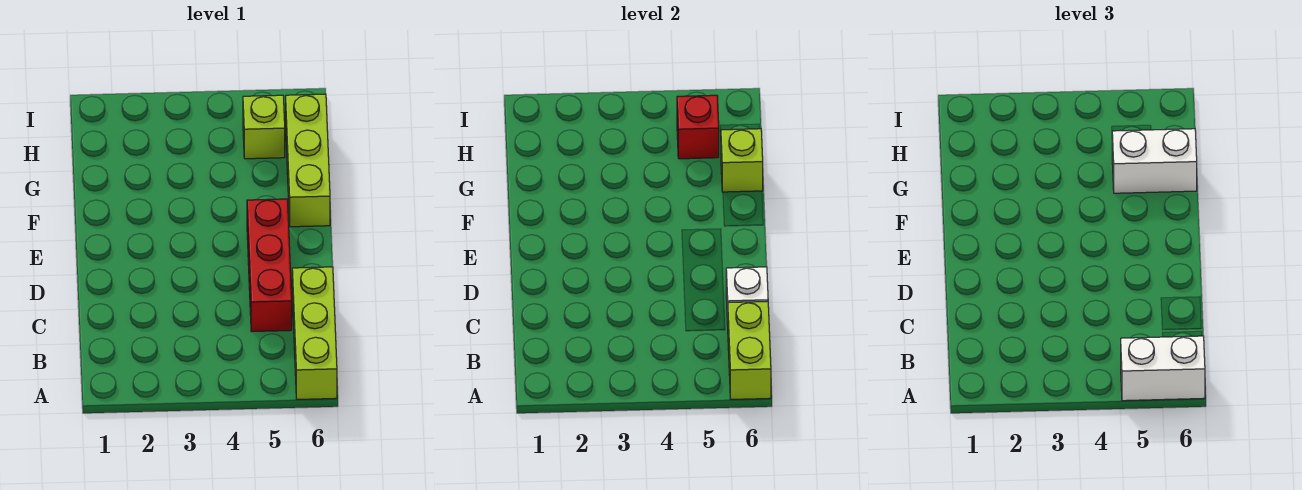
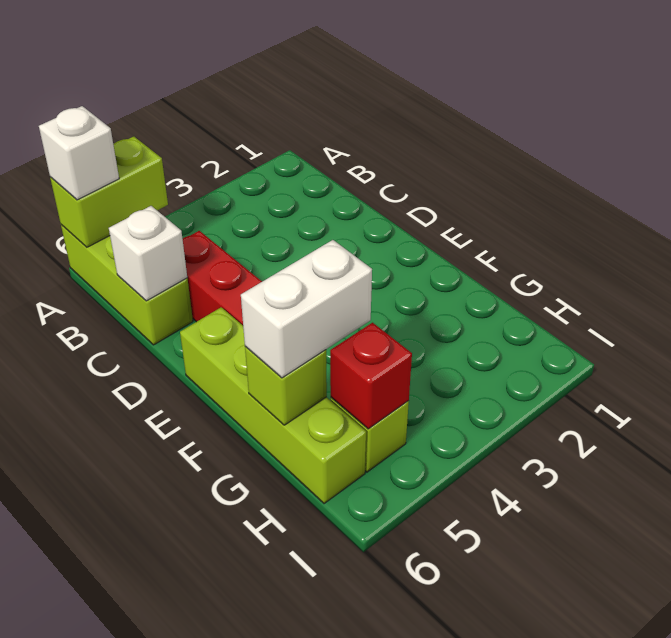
white brick A5:A6 level 3 -> white brick A6 level 3
lime brick A6:B6 level 2 -> lime brick A5:A6 level 2
lime brick F6:H6 level 1 -> lime brick E6:H6 level 1

